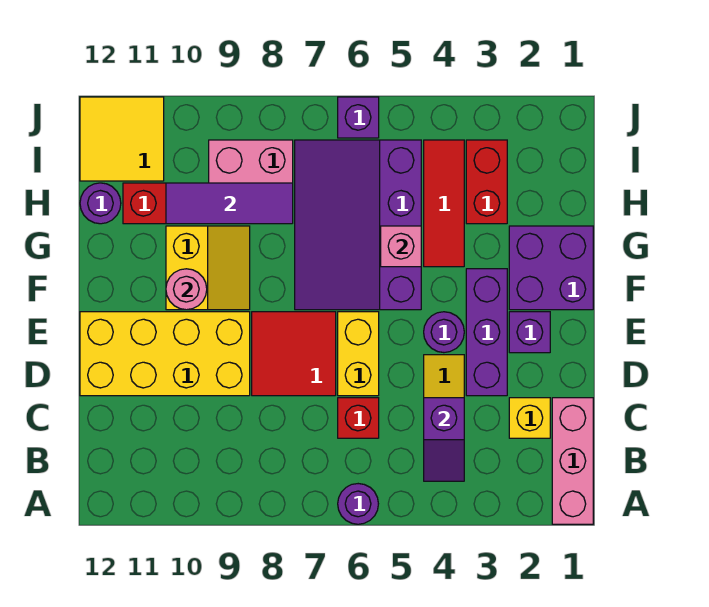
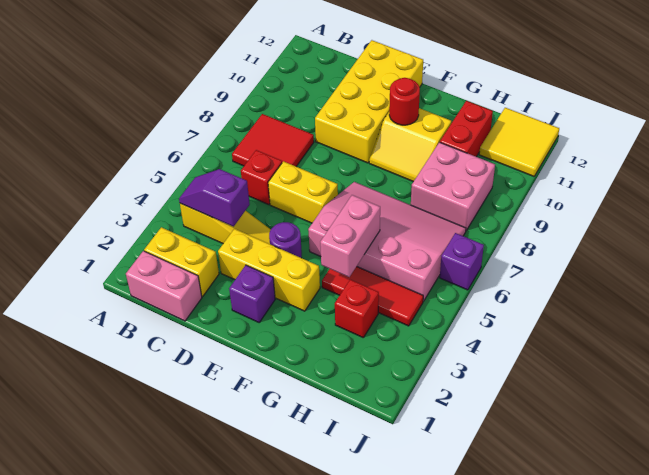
pink brick A1:C1 level 1 -> pink brick B1:C1 level 1
purple round brick A6 level 1 -> none
yellow brick C2 level 1 -> yellow brick B2:C2 level 1
purple brick D3:F3 level 1 -> yellow brick D3:F3 level 1
red tile D7:E8 level 1 -> red tile B7:C8 level 1
purple brick F1:G2 level 1 -> none
purple slope F5:I7 level 1 top 5 -> pink slope F5:I7 level 1 top 5
pink round brick F10 level 2 -> red round brick F10 level 2
pink brick G5 level 2 -> pink brick G4:G5 level 2
red brick H3:I3 level 1 -> red brick H3 level 1
purple tile H8:H10 level 2 -> none
purple round brick H12 level 1 -> none

